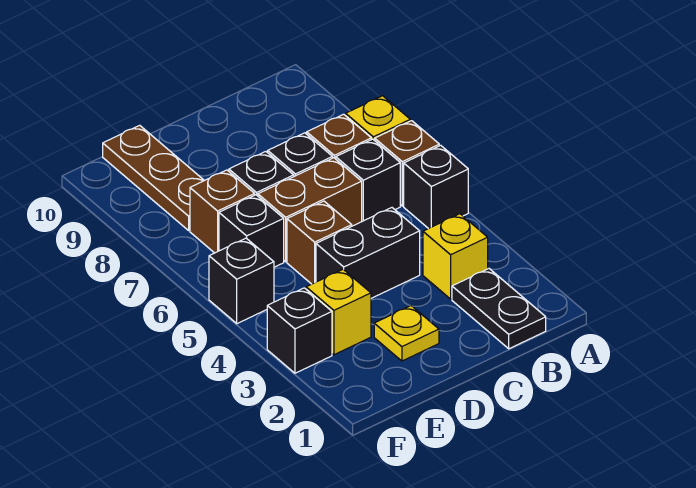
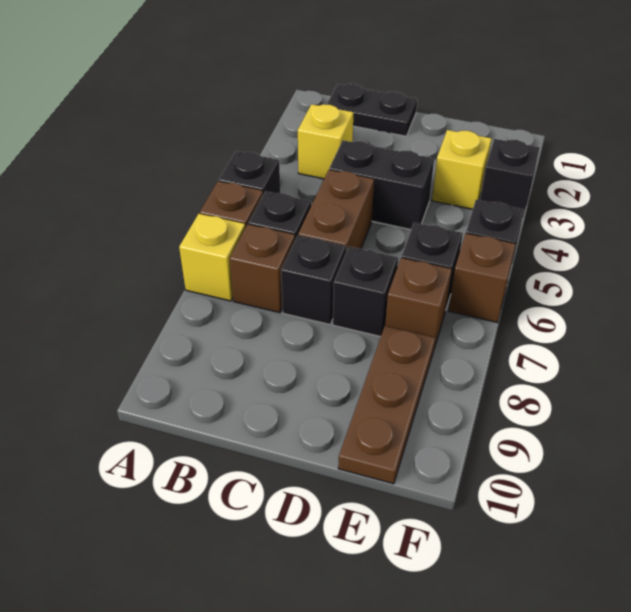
black plate B1:B2 level 1 -> black plate B1:C1 level 1
brown brick C6:D6 level 1 -> brown brick C5:C6 level 1
yellow plate D2 level 1 -> none
brown brick D5 level 1 -> brown brick F6 level 1

